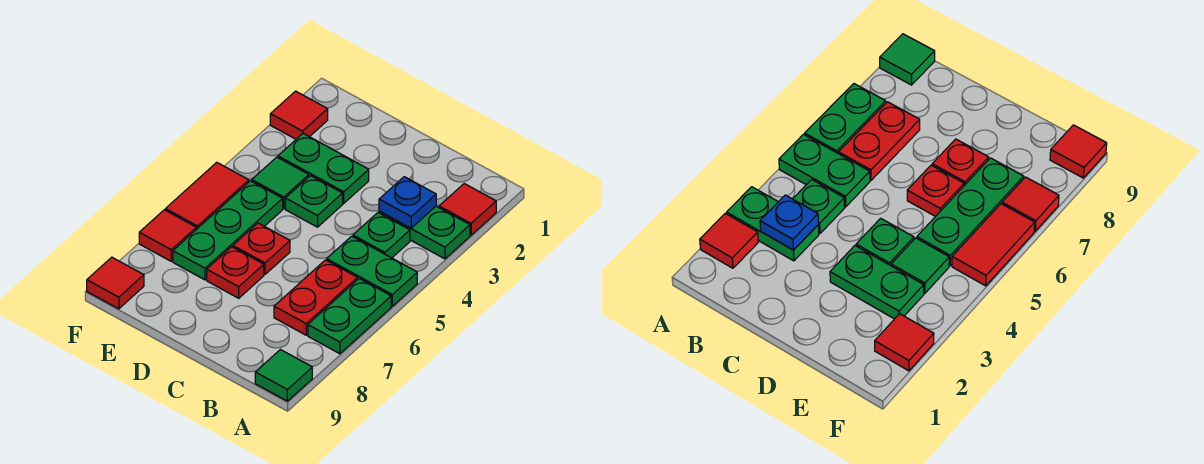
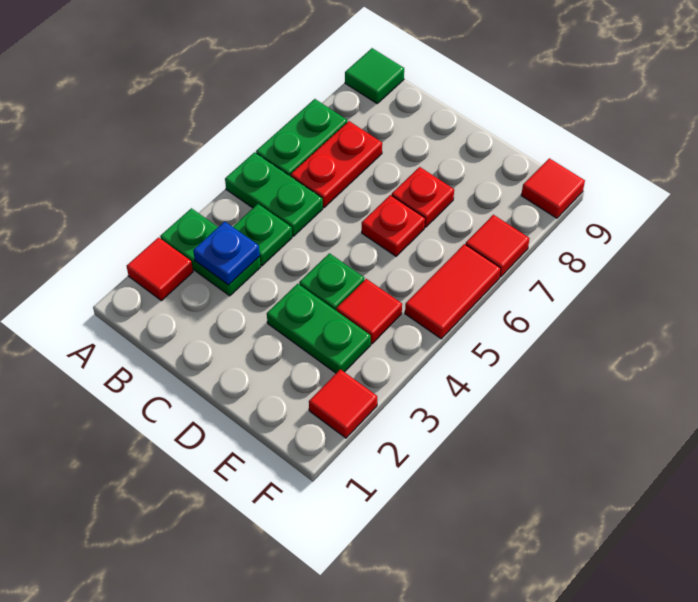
green tile E4 level 1 -> red tile E4 level 1
green plate E5:E7 level 1 -> none

